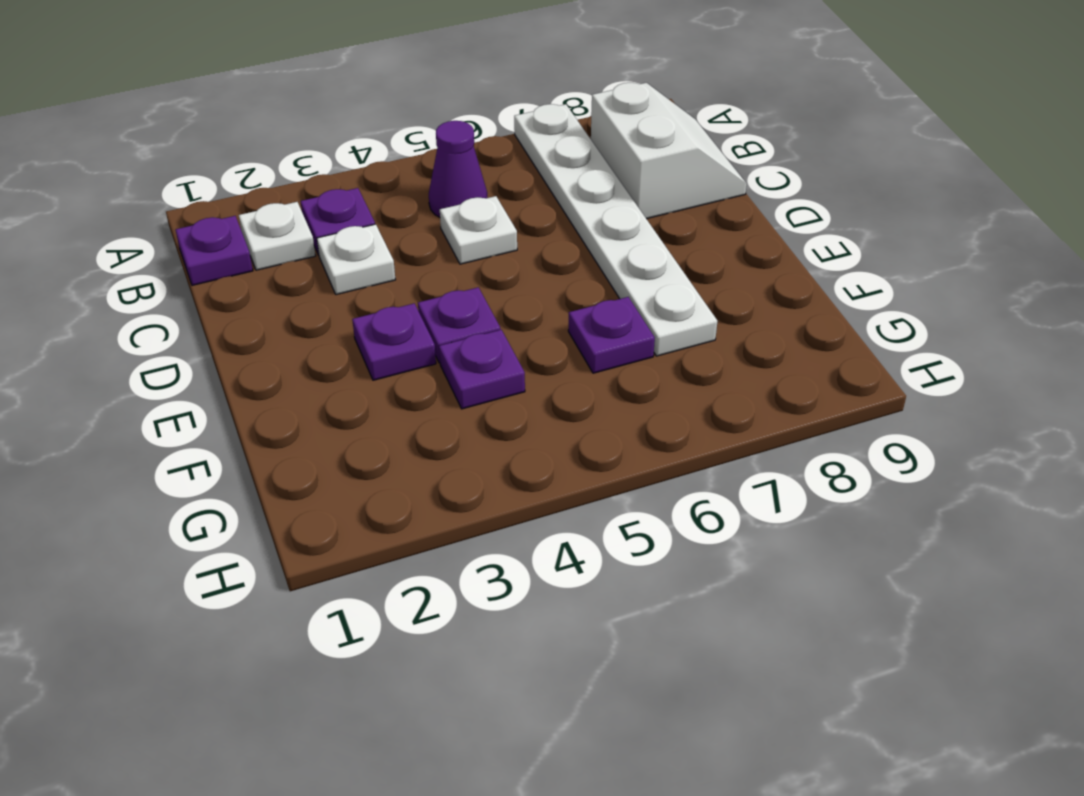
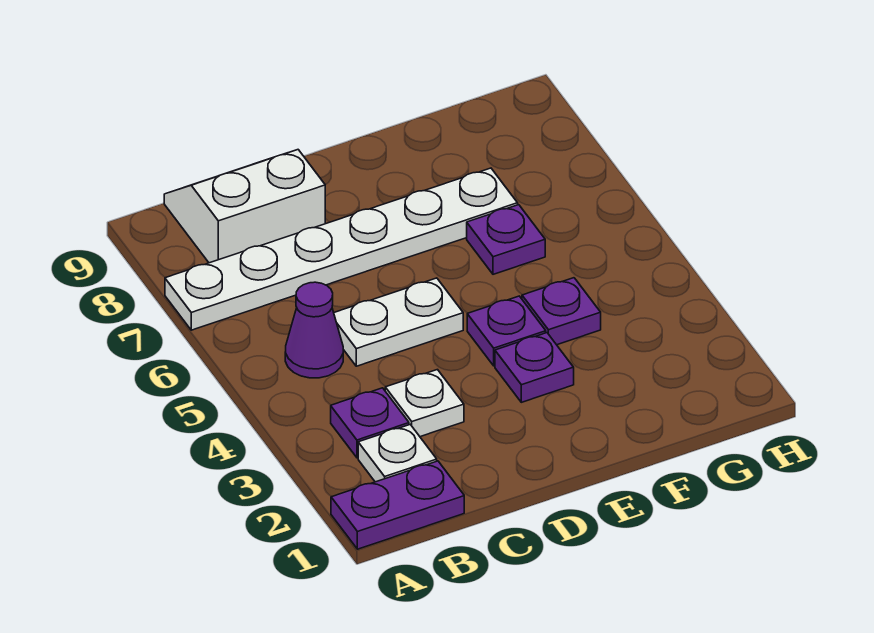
purple plate B1 level 1 -> purple plate A1:B1 level 1
white plate C5 level 1 -> white plate C5:D5 level 1

